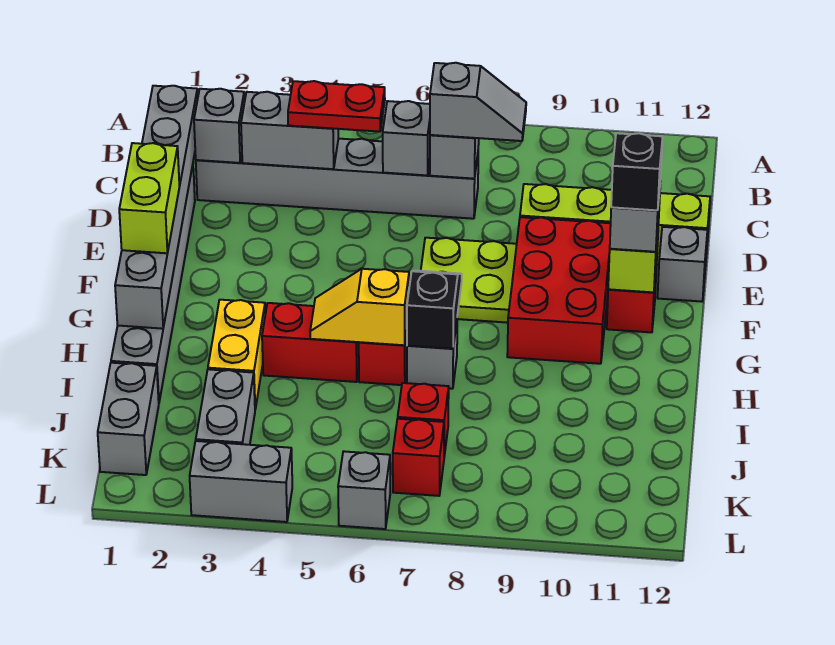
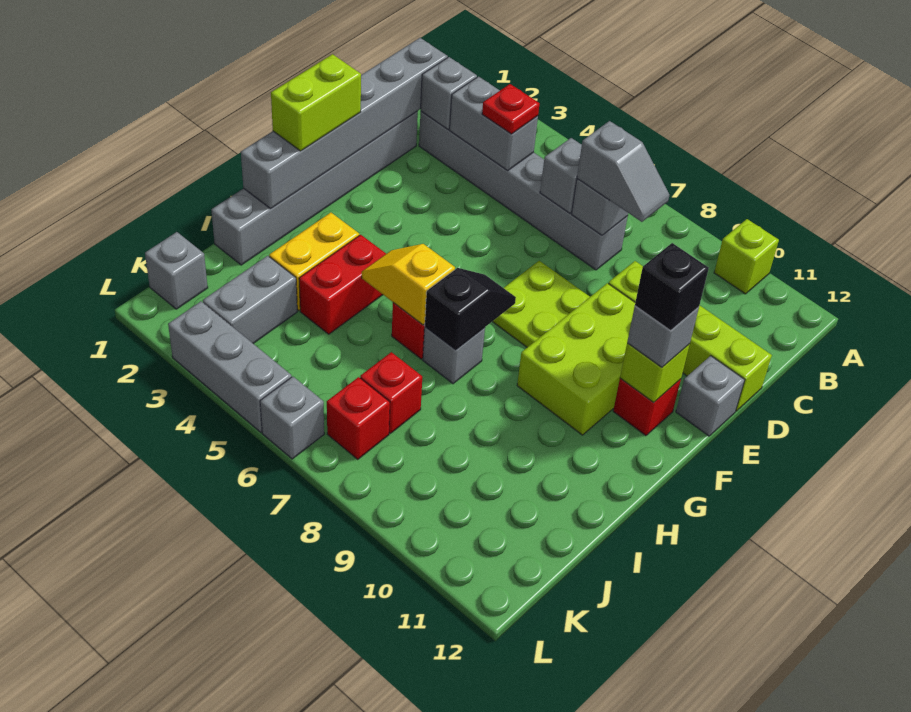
none -> lime brick A10 level 1
red plate C4:C5 level 3 -> red plate C4 level 3
red brick E9:G10 level 1 -> lime brick E9:G10 level 1
red brick H4:H5 level 1 -> red brick H4:I4 level 1
grey brick J1:K1 level 1 -> grey brick K1 level 1
grey brick L3:L4 level 1 -> grey brick L3:L5 level 1

